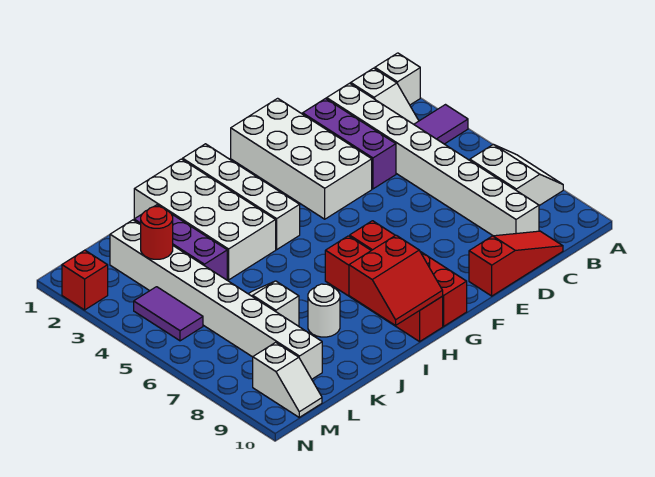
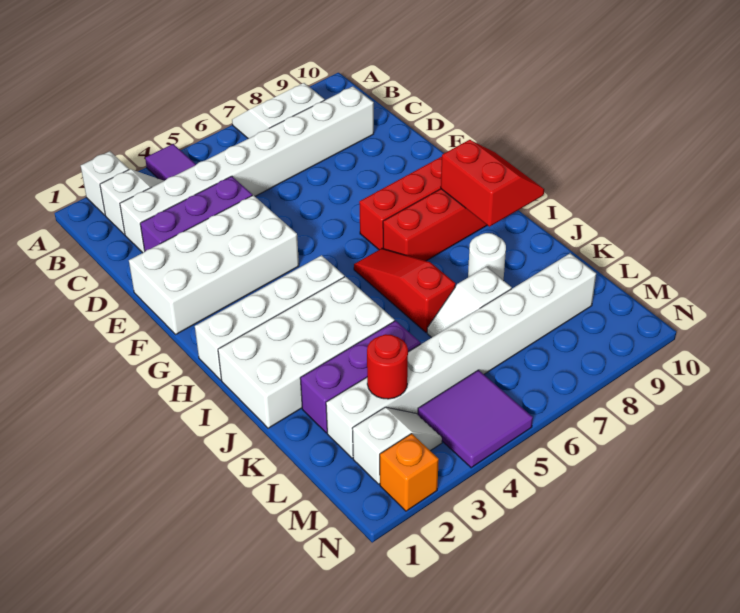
red slope C10:E10 level 1 top E -> red slope H6:J6 level 1 top J
purple tile M4:M5 level 1 -> purple tile M4:N5 level 1
white slope M9:M10 level 1 top 9 -> white slope M2:M3 level 1 top 2
red brick N2 level 1 -> orange brick N2 level 1

